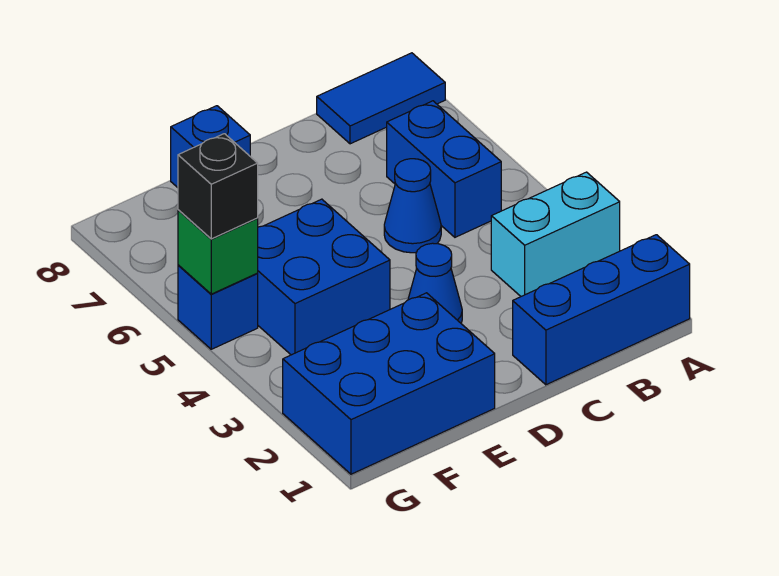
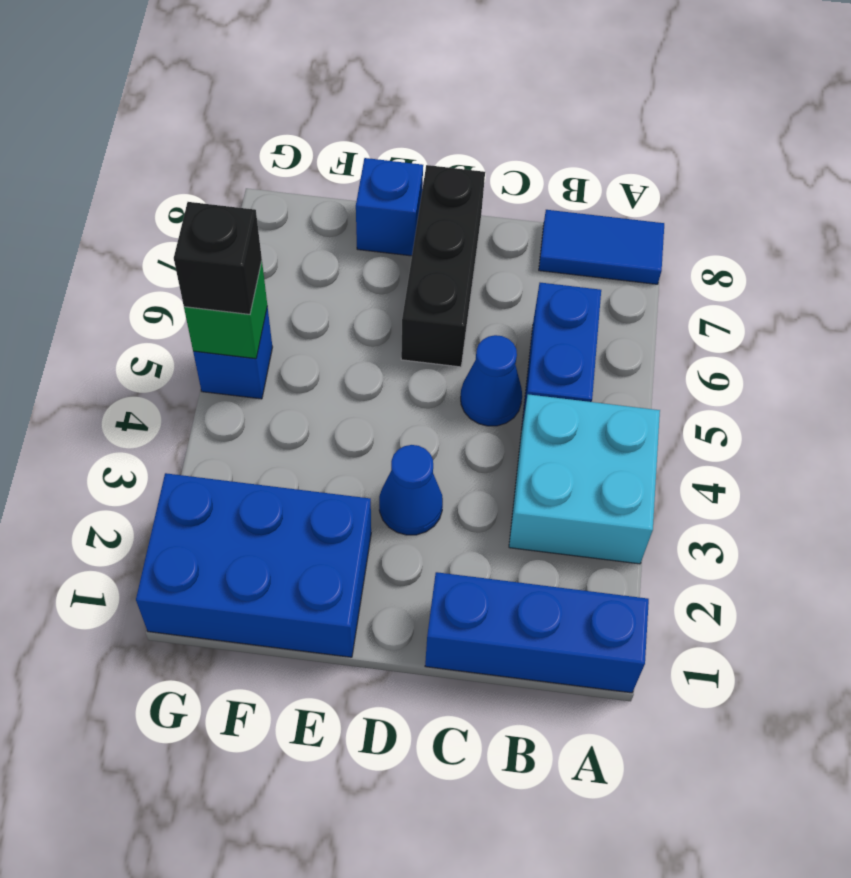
cyan brick A3:B3 level 1 -> cyan brick A3:B4 level 1
none -> black brick D6:D8 level 1
blue brick E4:F5 level 1 -> none

